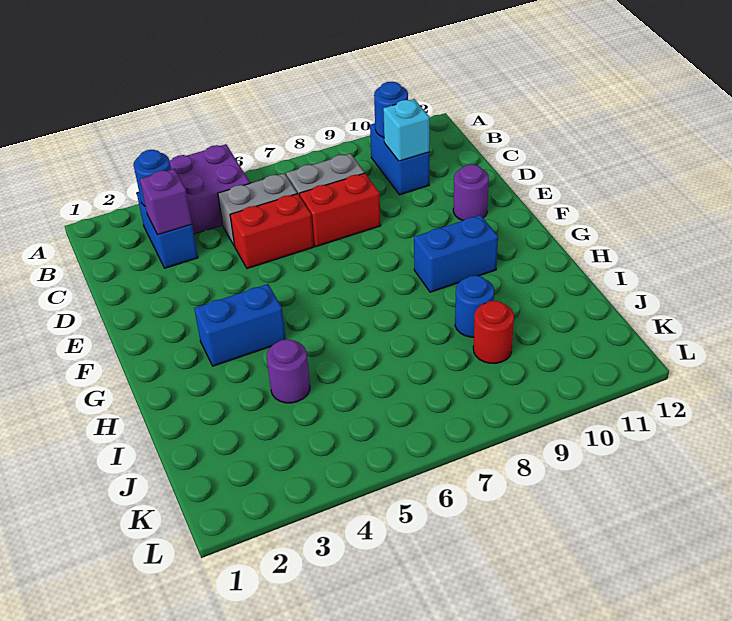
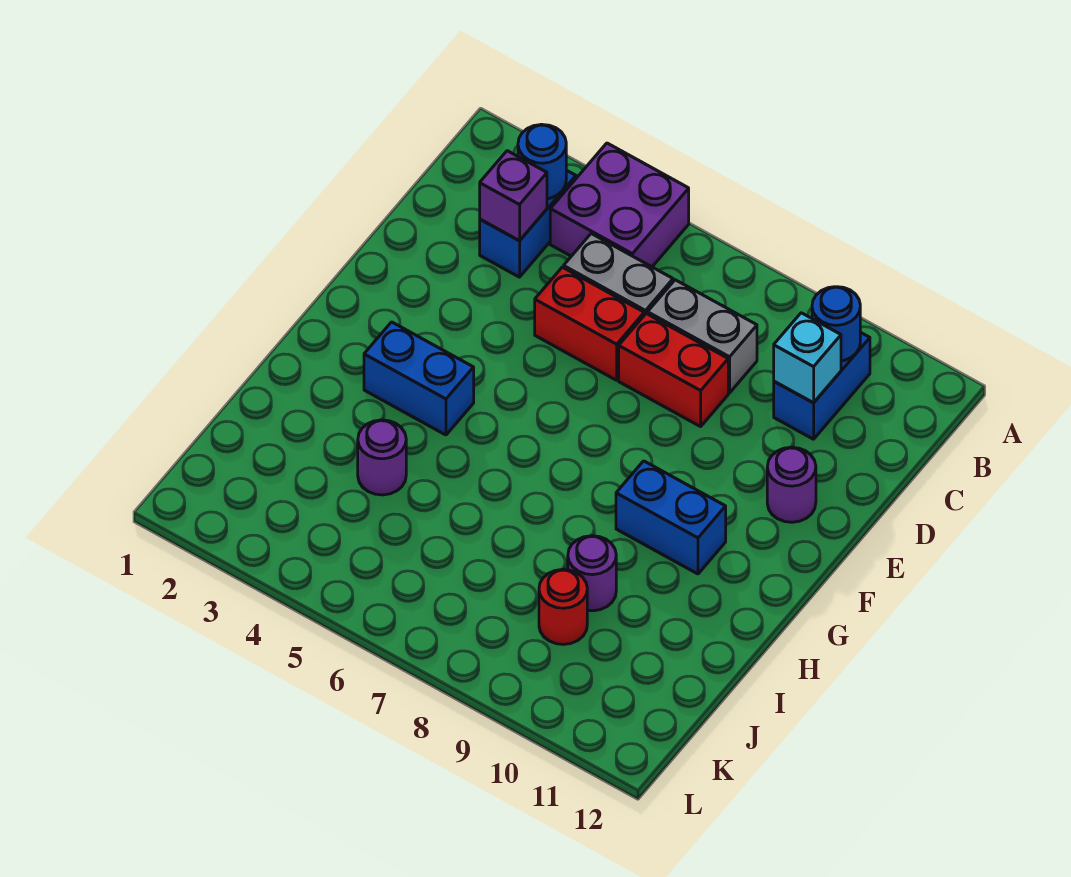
blue round brick I9 level 1 -> purple round brick I9 level 1

